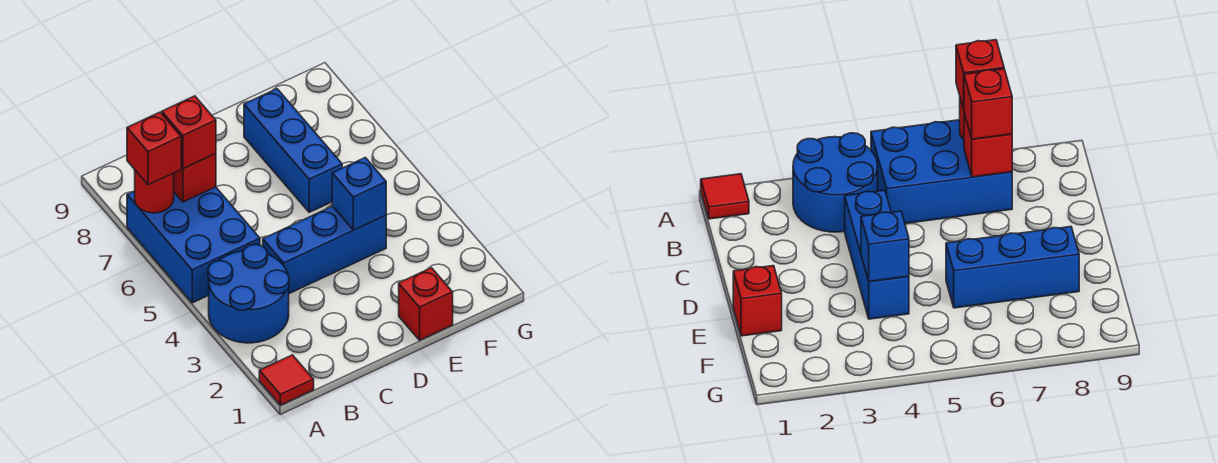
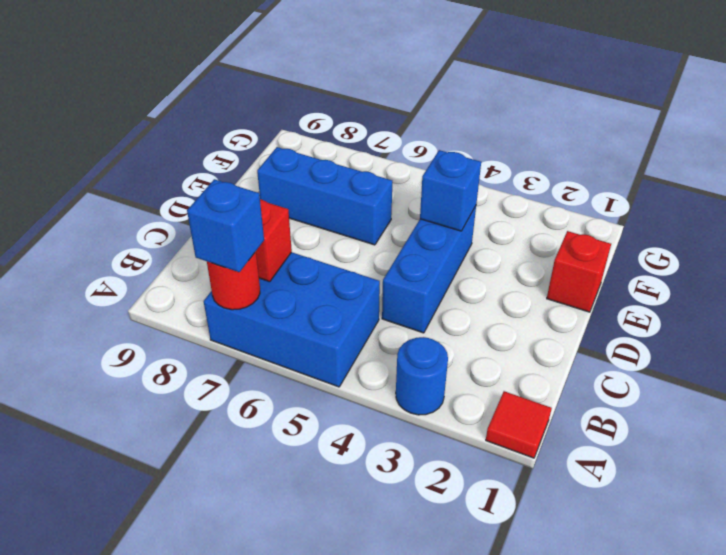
blue round brick A3:B4 level 1 -> blue round brick A3 level 1
red brick A7 level 3 -> blue brick A7 level 3
red brick B7 level 3 -> none

